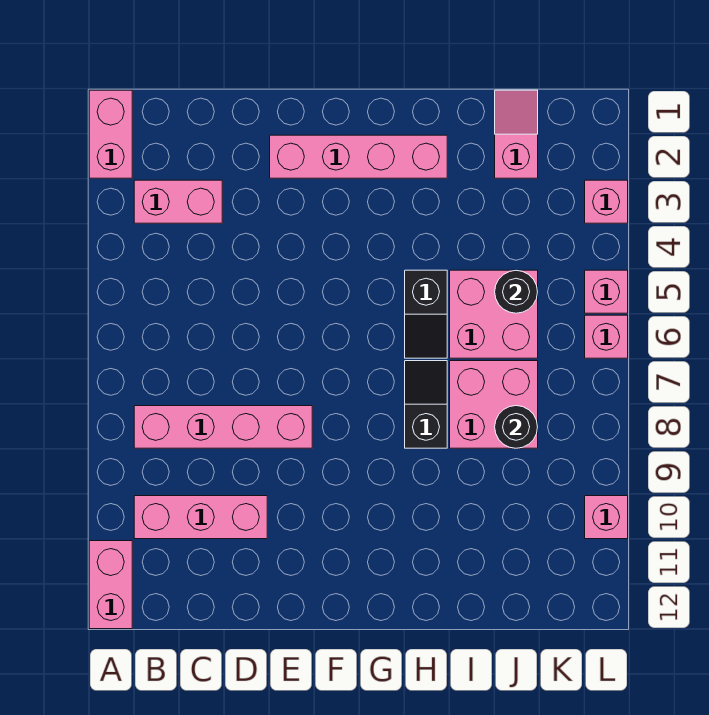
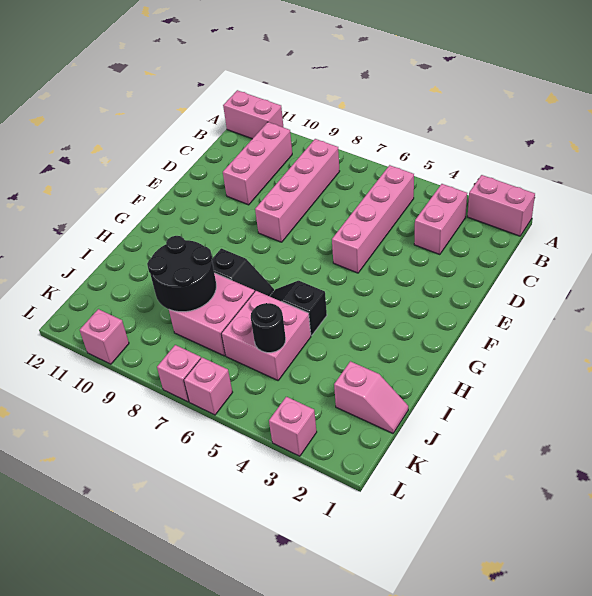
pink brick E2:H2 level 1 -> pink brick B5:E5 level 1
black round brick J8 level 2 -> black round brick I8:J9 level 2
pink brick L5 level 1 -> pink brick L7 level 1

